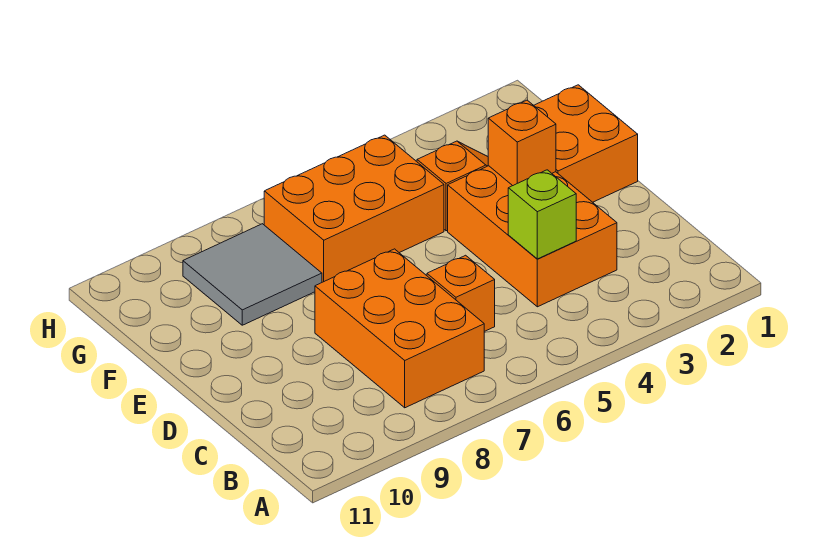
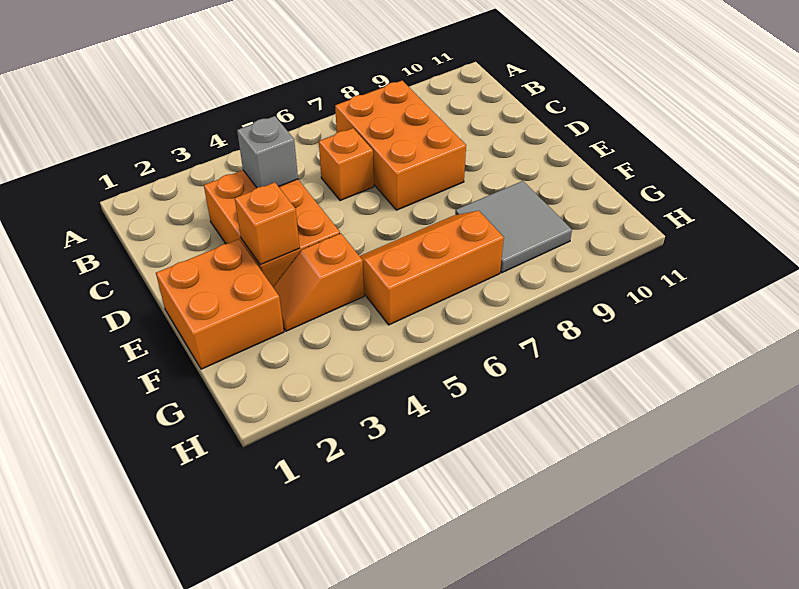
lime brick C4 level 2 -> grey brick C4 level 2
orange brick F5:G7 level 1 -> orange slope F5:G7 level 1 top G

